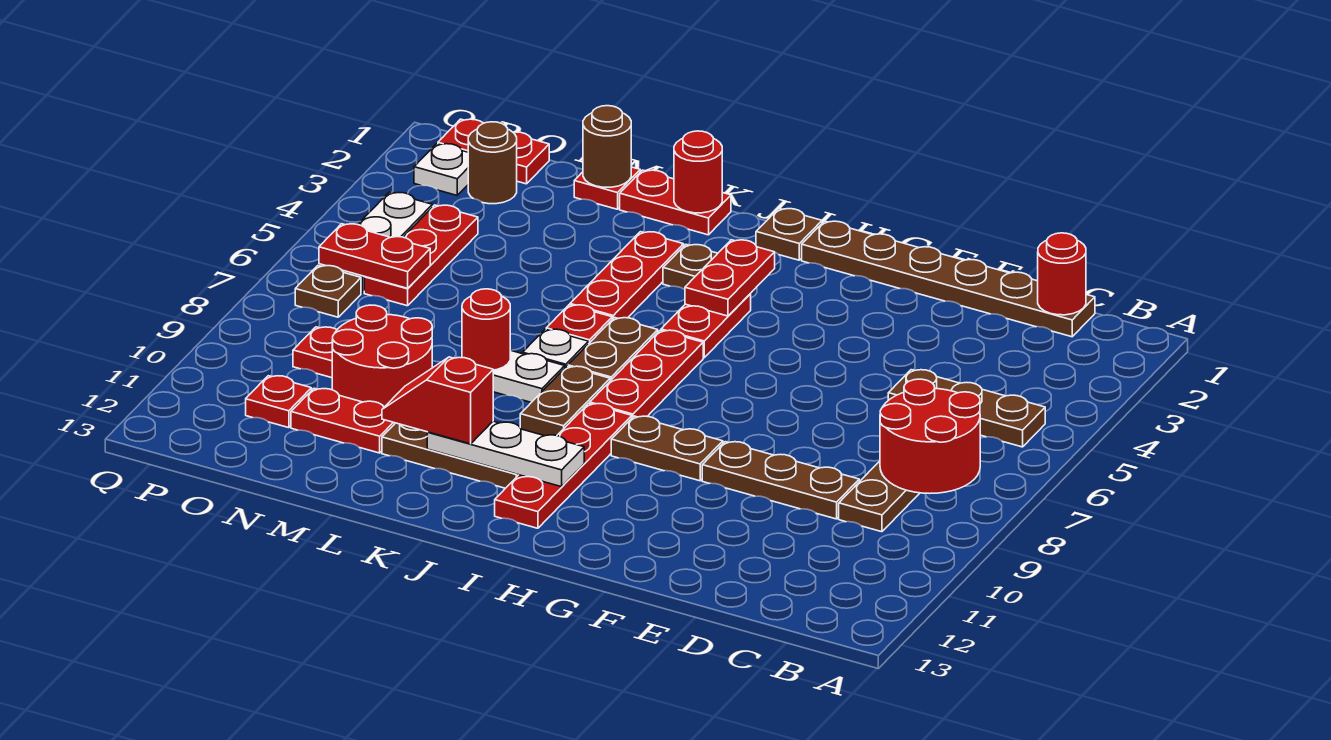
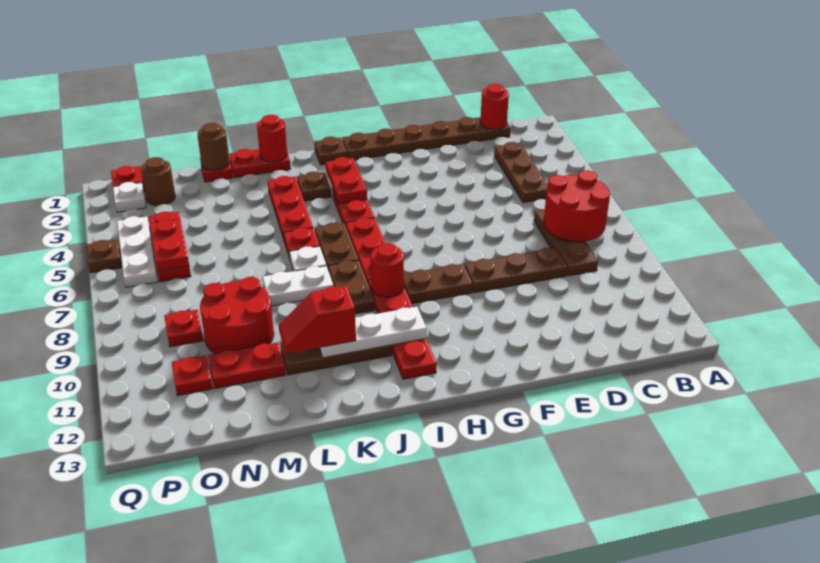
brown plate B5:D5 level 1 -> brown plate C3:C5 level 1
red round brick L8 level 2 -> red round brick I9 level 2
red plate O6:P6 level 2 -> red plate O5:O6 level 2
brown plate P7 level 1 -> brown plate Q5 level 1

